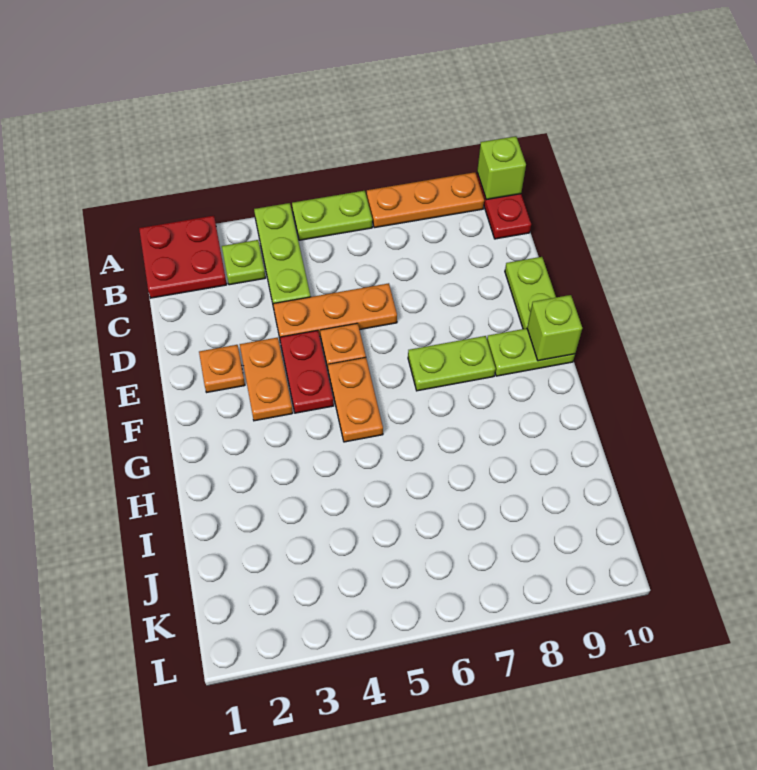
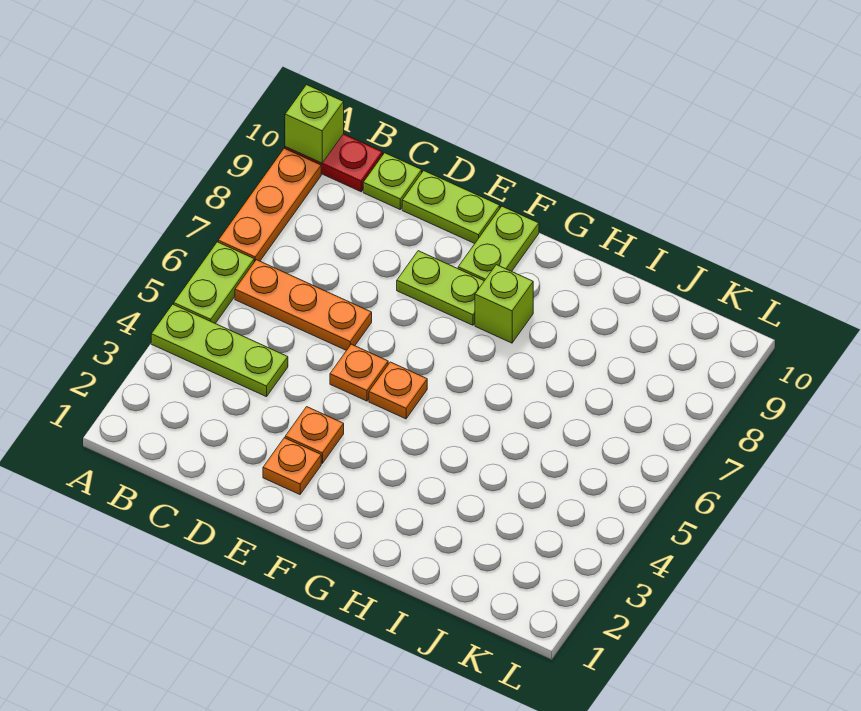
red plate A1:B2 level 1 -> none
lime plate B3 level 1 -> lime plate C10 level 1
orange plate D4:D6 level 1 -> orange plate B6:D6 level 1
orange plate E3:F3 level 1 -> orange plate E3 level 1
red plate E4:F4 level 1 -> none
orange plate F5:G5 level 1 -> orange plate F5 level 1
lime plate F7:F8 level 1 -> lime plate E8:F8 level 1
lime brick F10 level 2 -> lime brick G8 level 1

